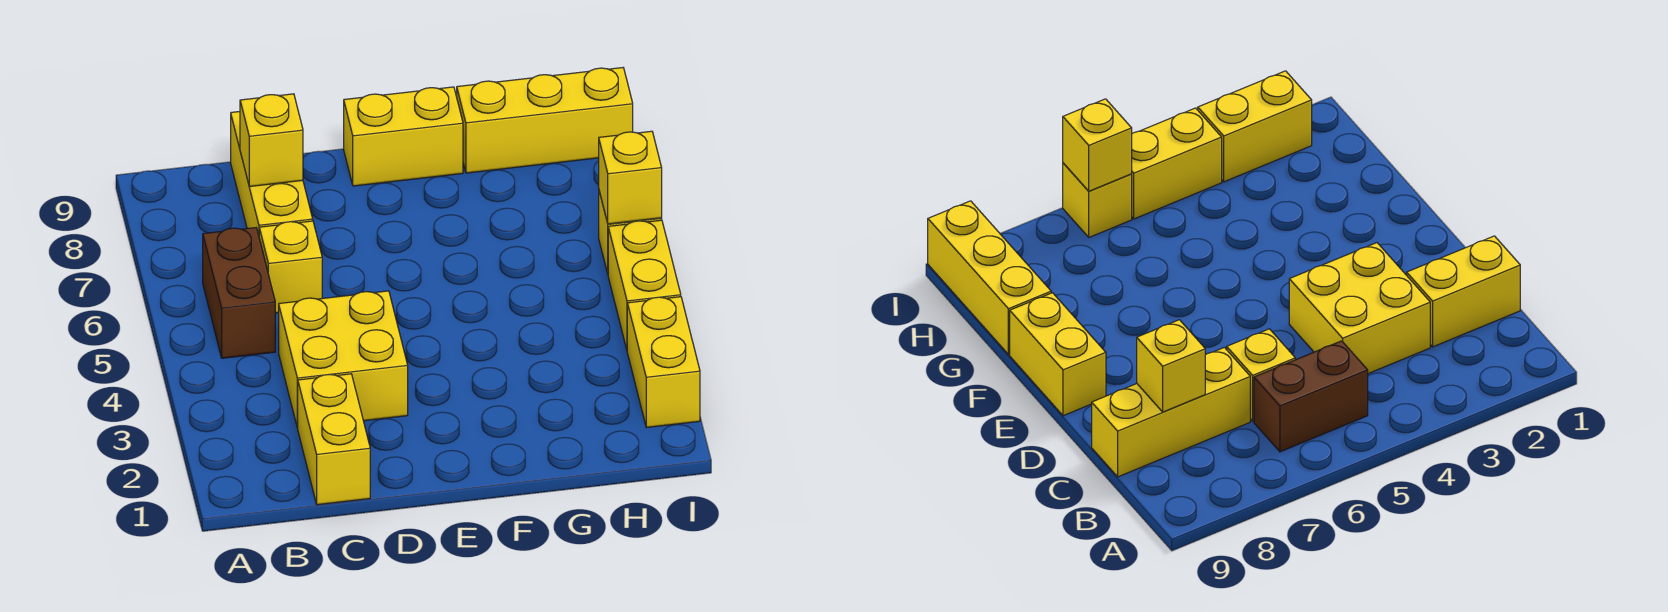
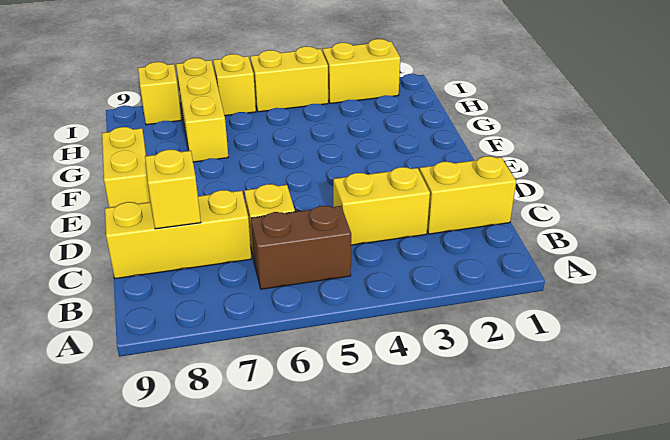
yellow brick C3:D4 level 1 -> yellow brick C3:C4 level 1
yellow brick G9:I9 level 1 -> yellow brick G7:I7 level 1
yellow brick I6 level 2 -> yellow brick I8 level 1

